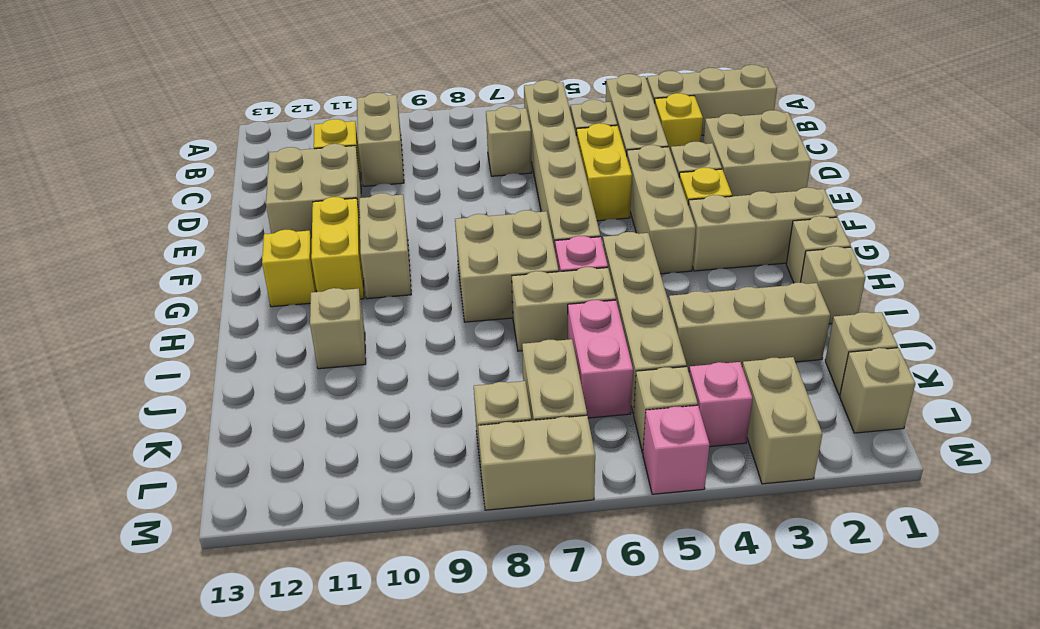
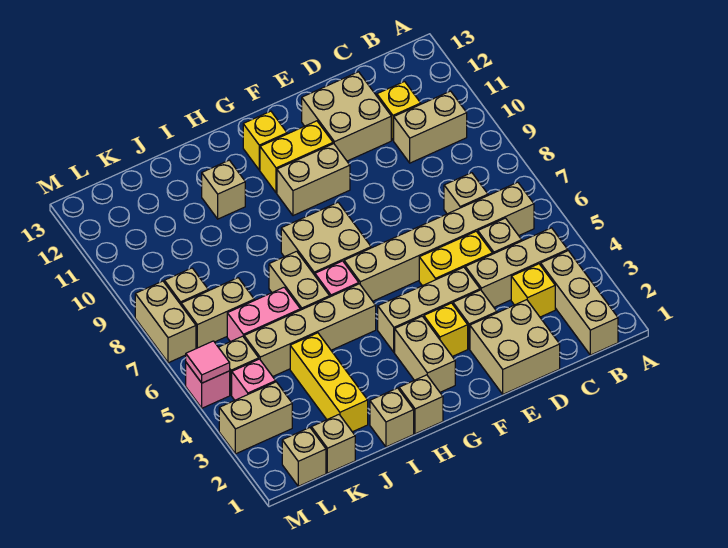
tan brick G1:G3 level 1 -> tan brick G2:G3 level 1
tan brick J2:J4 level 1 -> yellow brick J2:J4 level 1
none -> pink tile M5 level 2

